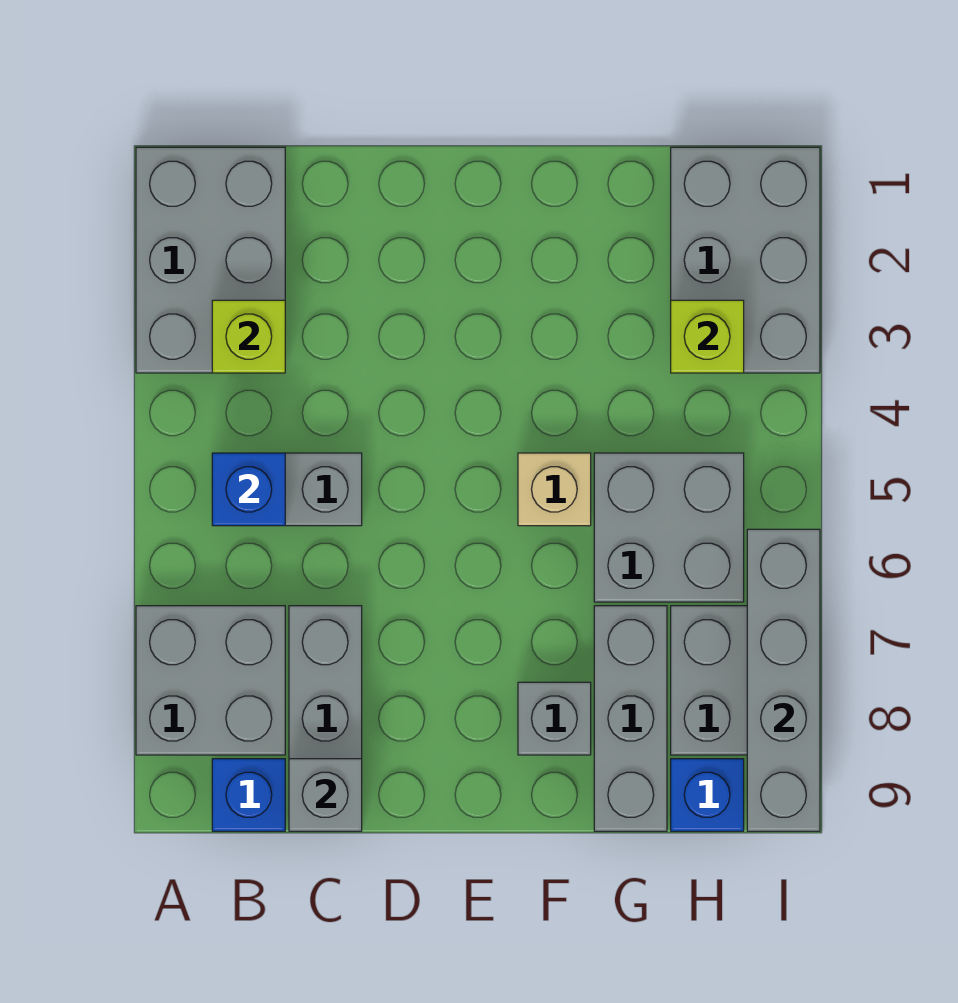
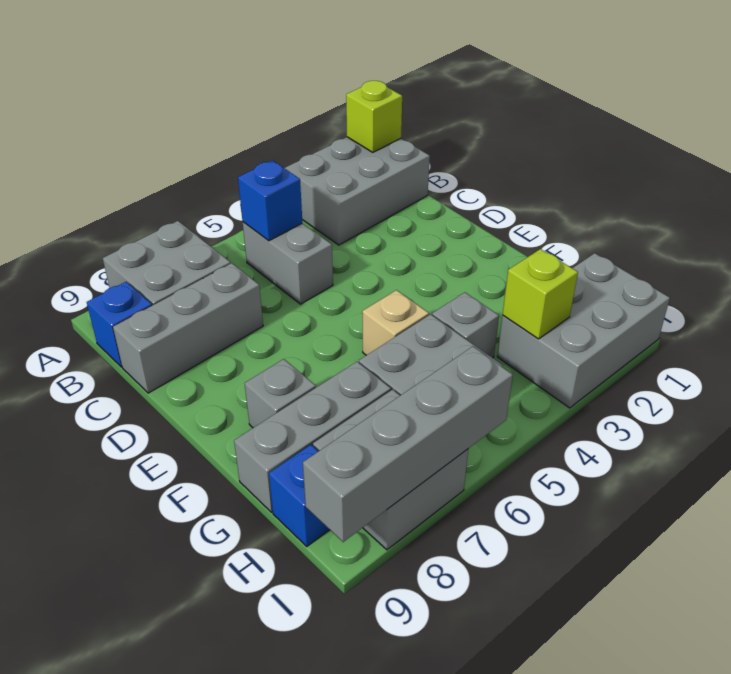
lime brick B3 level 2 -> lime brick A1 level 2
grey brick C9 level 2 -> grey brick G4 level 1

